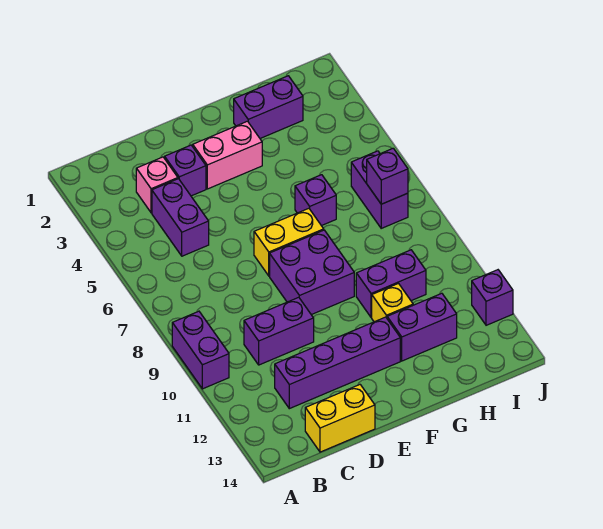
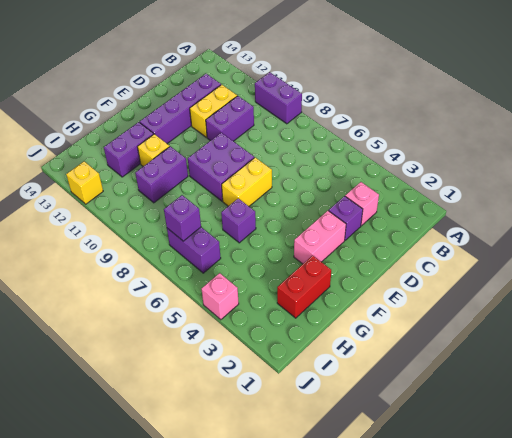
purple brick C4:C5 level 1 -> none
yellow brick C14:D14 level 1 -> yellow brick C11:D11 level 1
purple brick G2:H2 level 1 -> red brick G2:H2 level 1
none -> pink brick J4 level 1
purple brick J12 level 1 -> yellow brick J12 level 1

